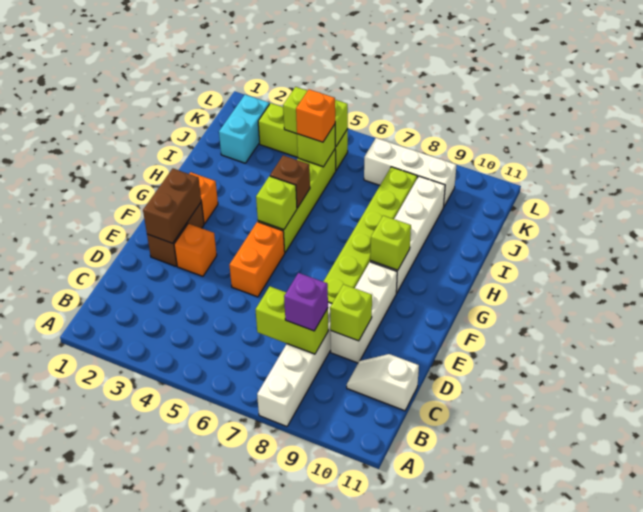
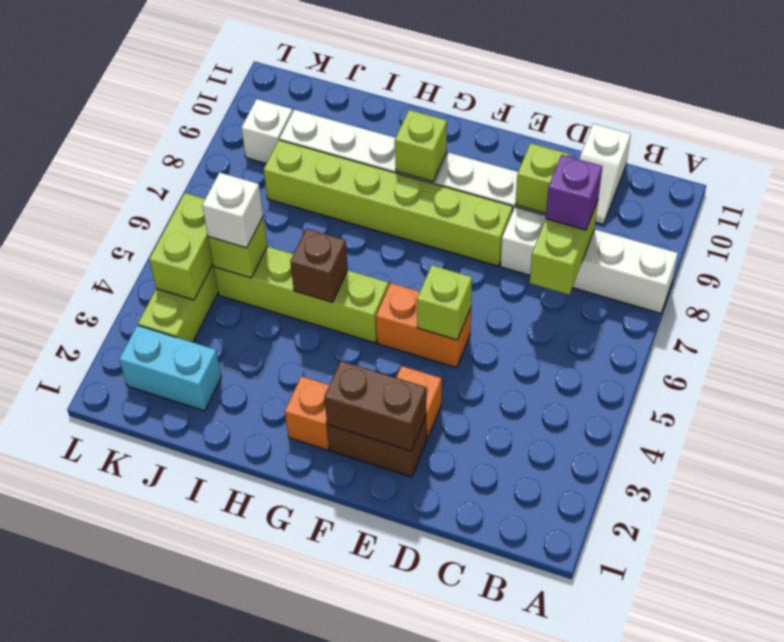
lime brick G5 level 2 -> lime brick E5 level 2
orange brick J5 level 3 -> white brick J5 level 3
white brick K7:K9 level 1 -> white brick K9 level 1

